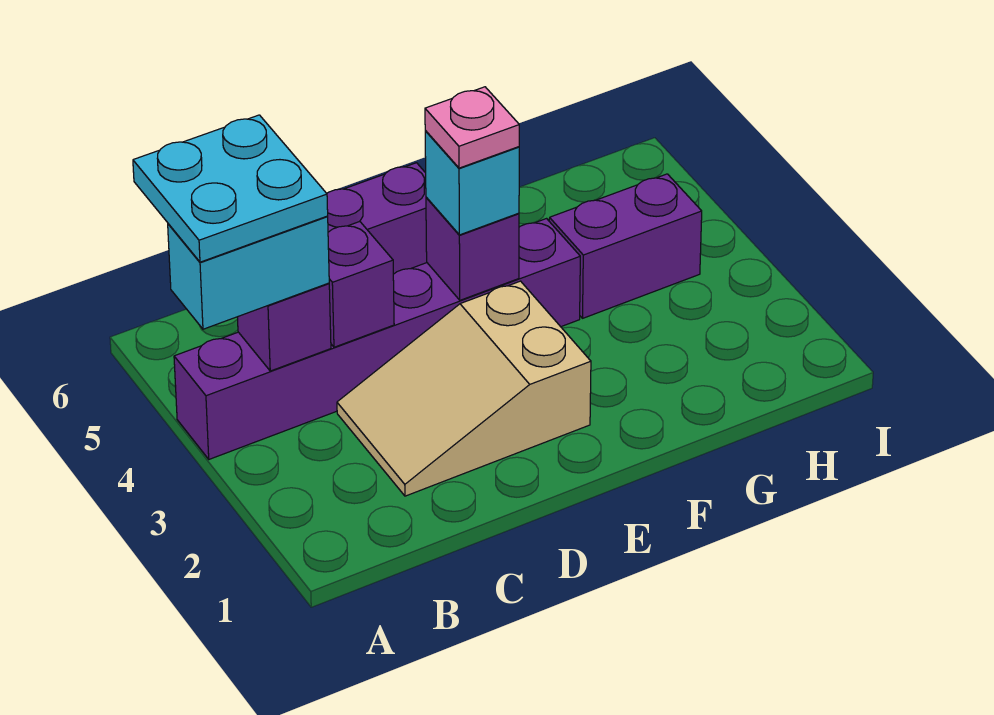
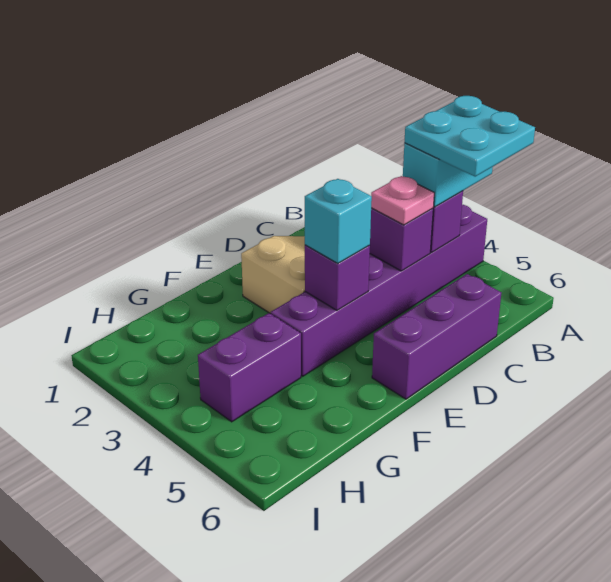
pink plate E4 level 4 -> pink plate C4 level 3

